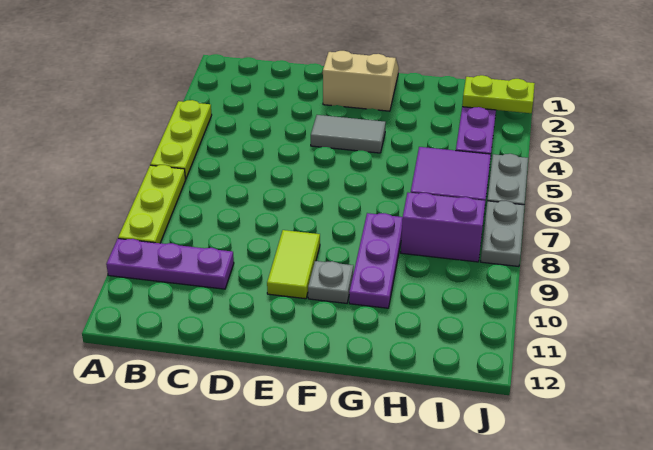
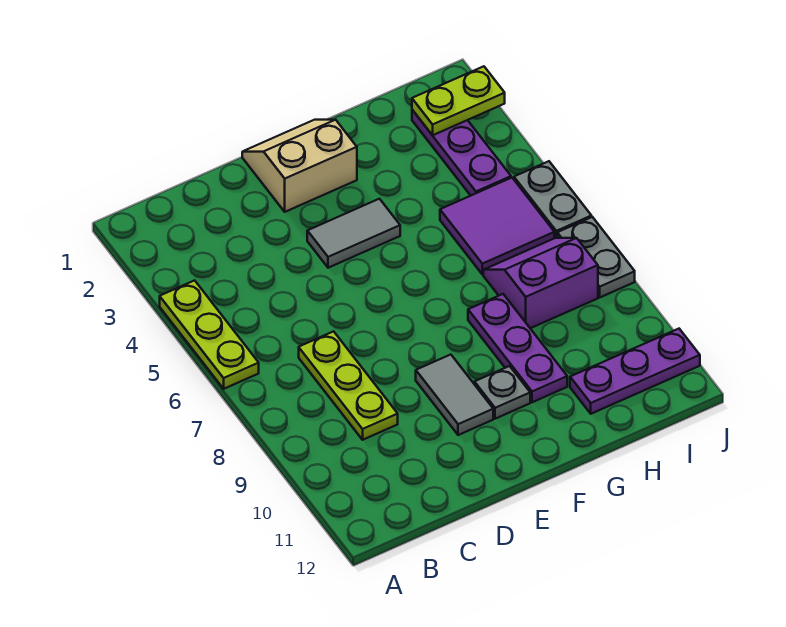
lime plate A7:A9 level 1 -> lime plate C7:C9 level 1
purple plate A10:C10 level 1 -> purple plate H11:J11 level 1
lime tile E9:E10 level 1 -> grey tile E9:E10 level 1

